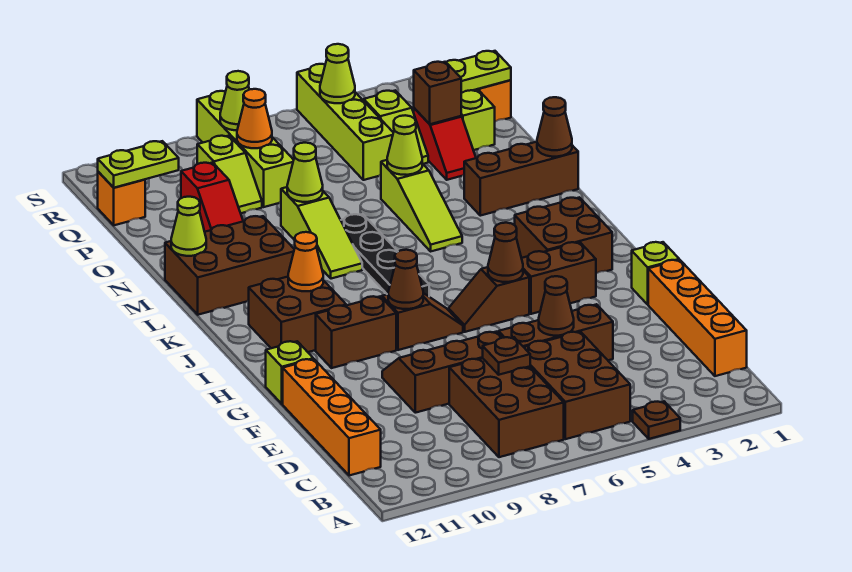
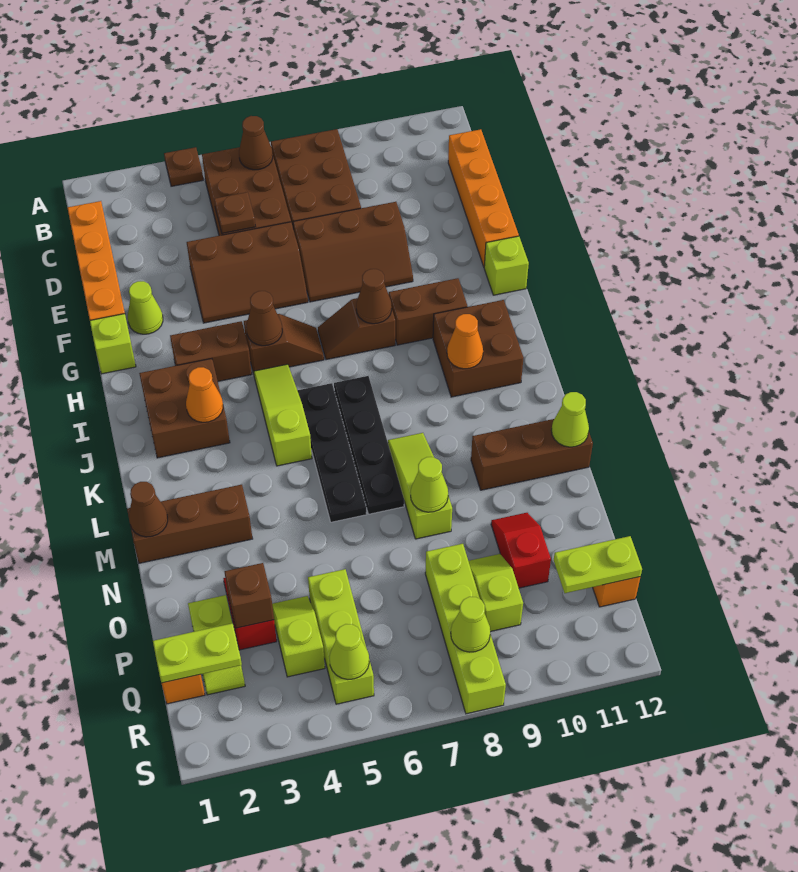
brown plate D7 level 2 -> brown plate D5 level 2
brown cone E5 level 2 -> brown cone B6 level 2
none -> black plate J6:M6 level 1
lime slope L5:N5 level 1 top N -> lime slope I5:K5 level 1 top K
brown brick L10:M12 level 1 -> brown brick M10:M12 level 1
lime cone N5 level 2 -> lime cone F2 level 1
lime brick P5:S5 level 1 -> lime brick P5:R5 level 1
orange cone Q8 level 2 -> orange cone J3 level 2

